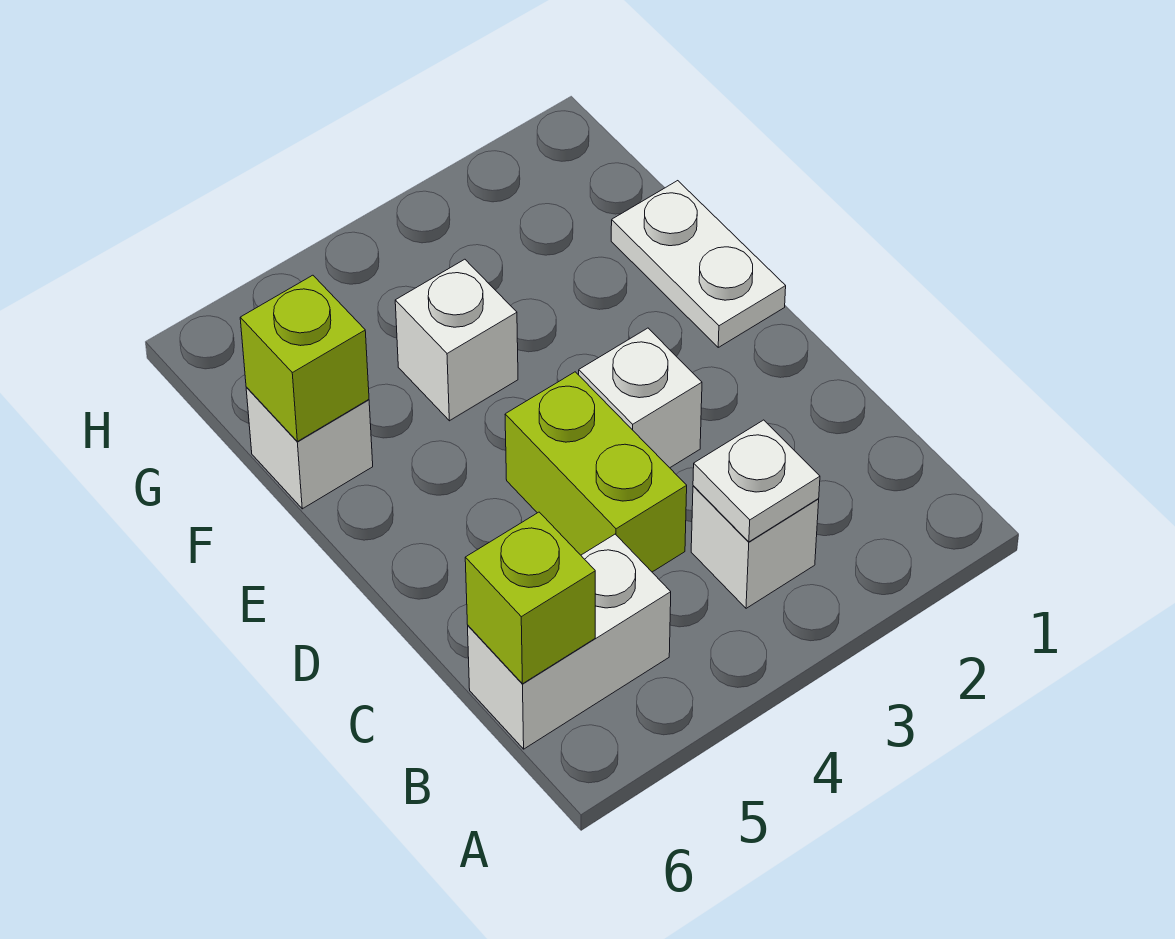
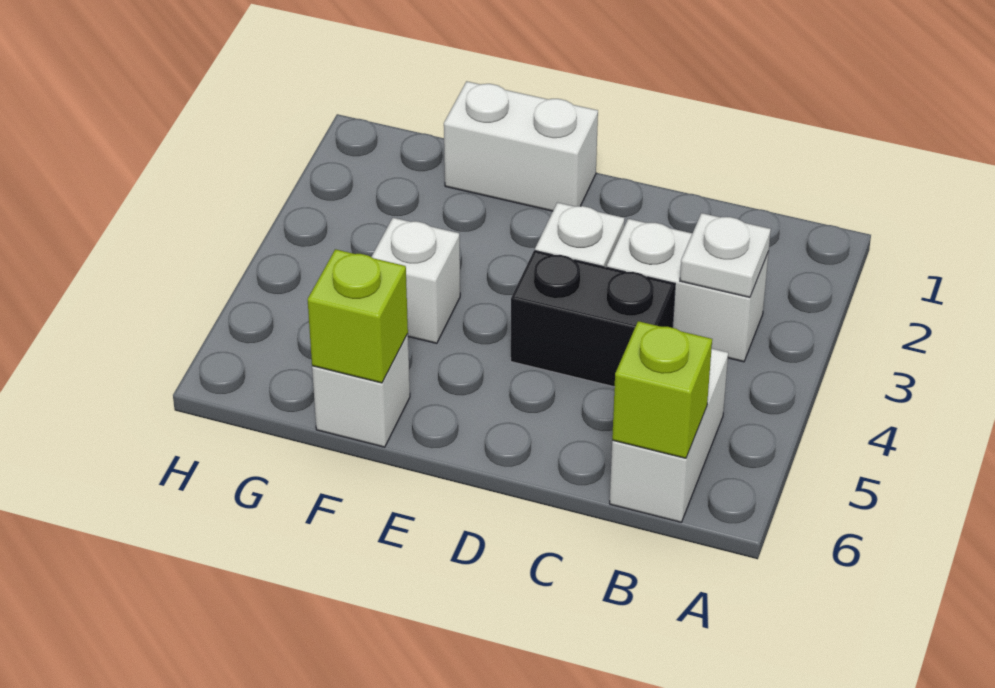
white brick B3 level 1 -> white brick B3:C3 level 1
lime brick C4:D4 level 1 -> black brick C4:D4 level 1
white plate E1:F1 level 1 -> white brick E1:F1 level 1

